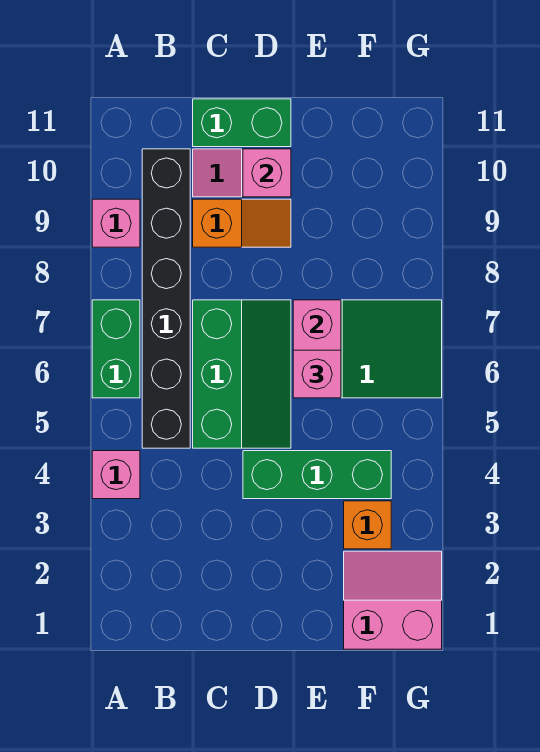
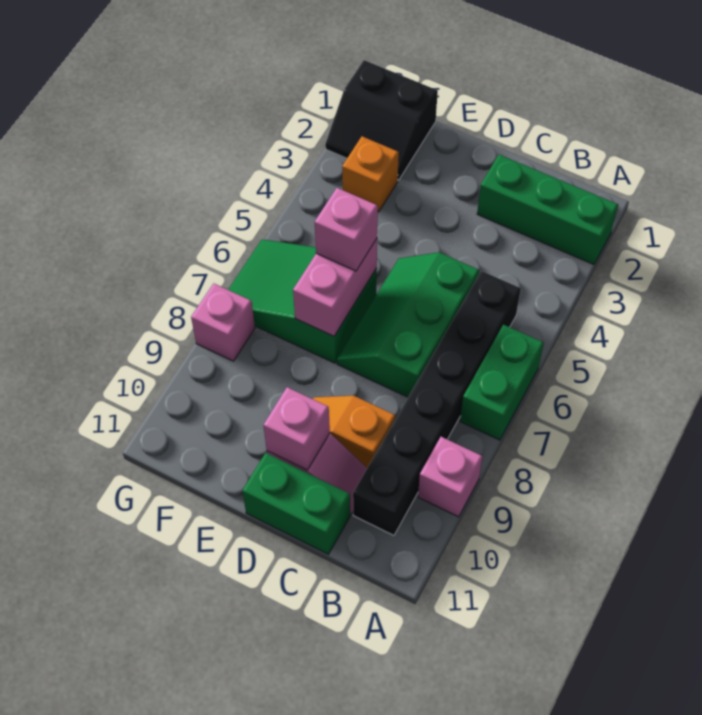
pink brick A4 level 1 -> pink brick G8 level 1
green brick D4:F4 level 1 -> green brick A2:C2 level 1
pink slope F1:G2 level 1 top 1 -> black slope F1:G2 level 1 top 1

